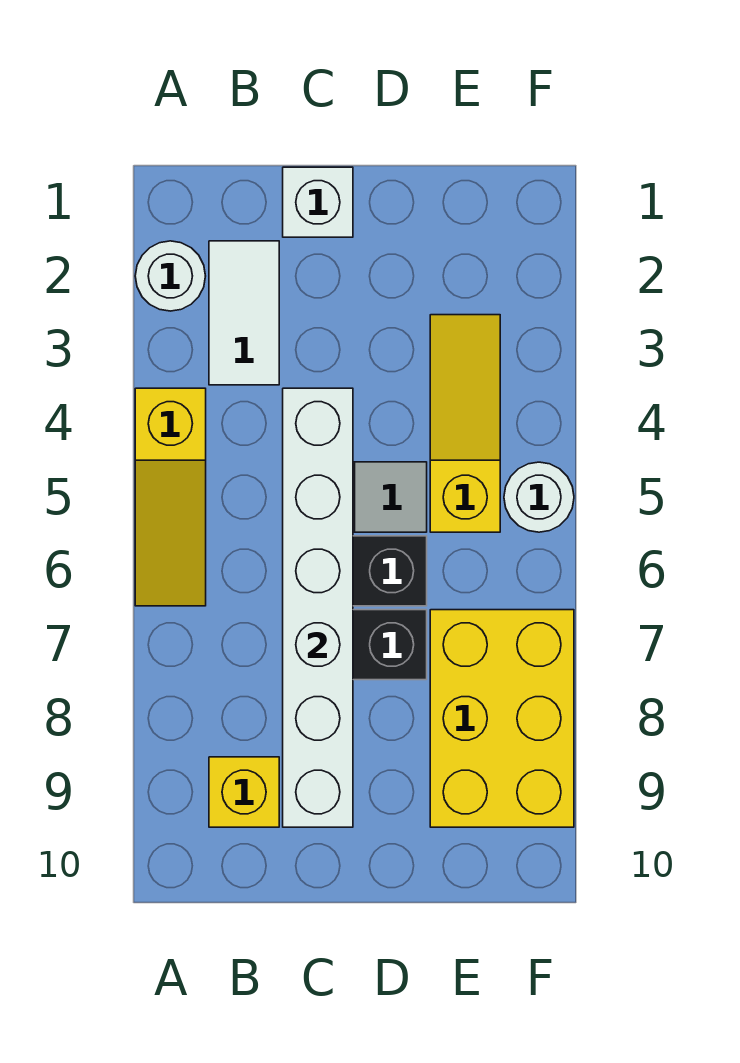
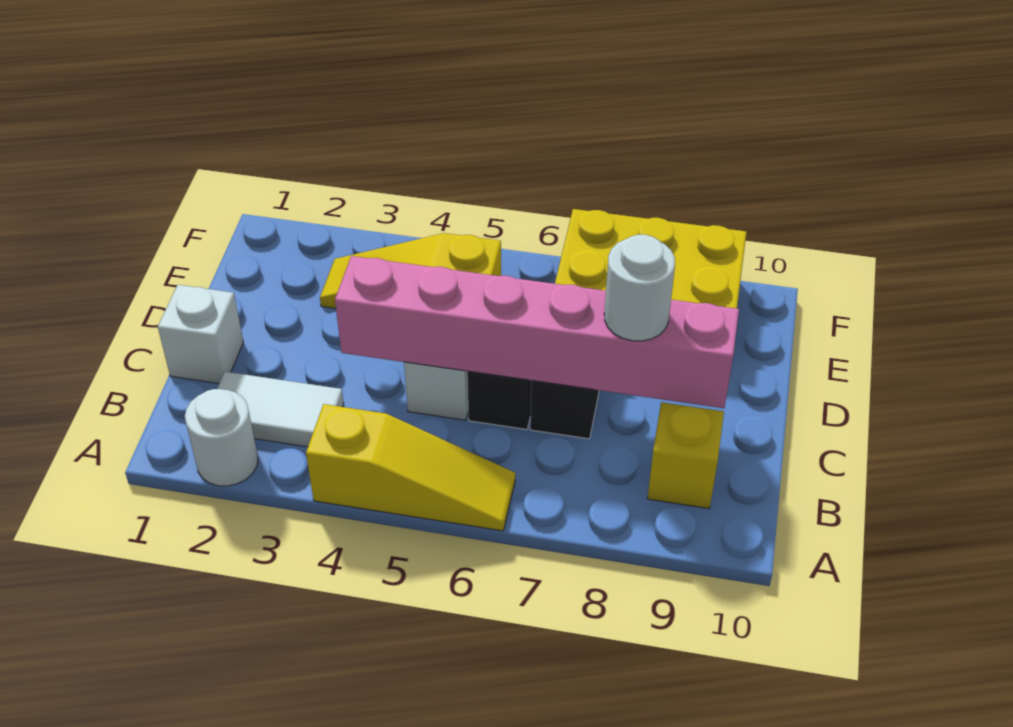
white brick C4:C9 level 2 -> pink brick C4:C9 level 2
white round brick F5 level 1 -> white round brick C8 level 3

